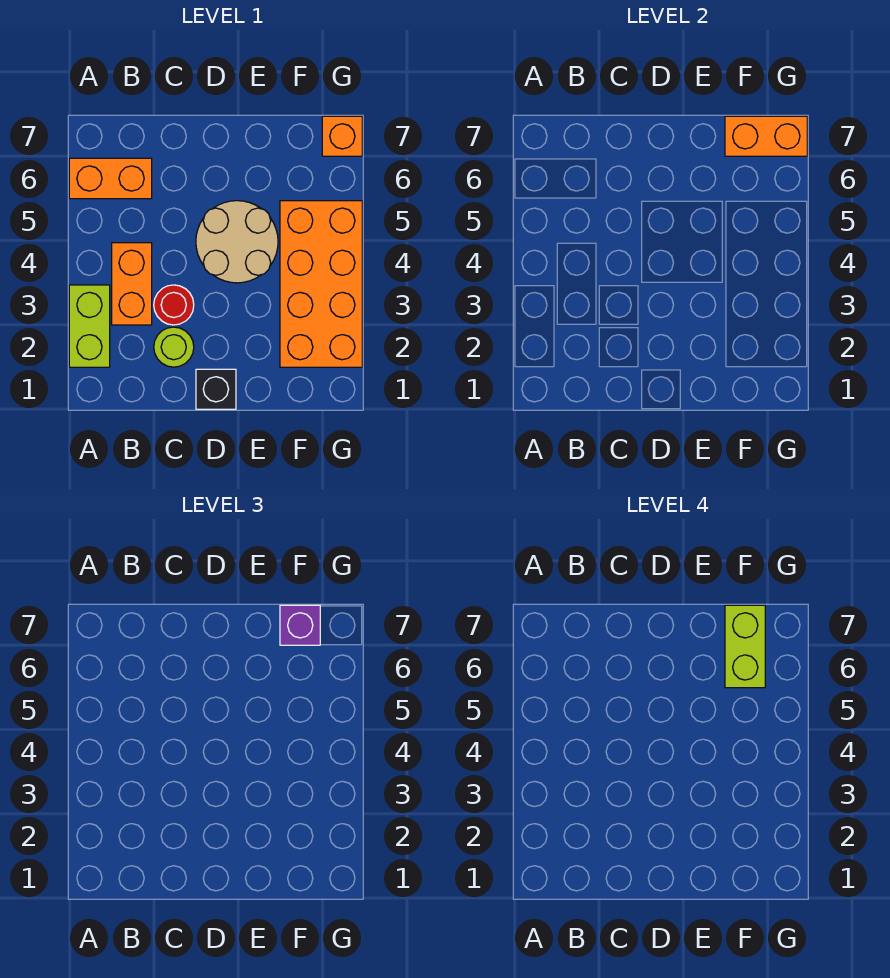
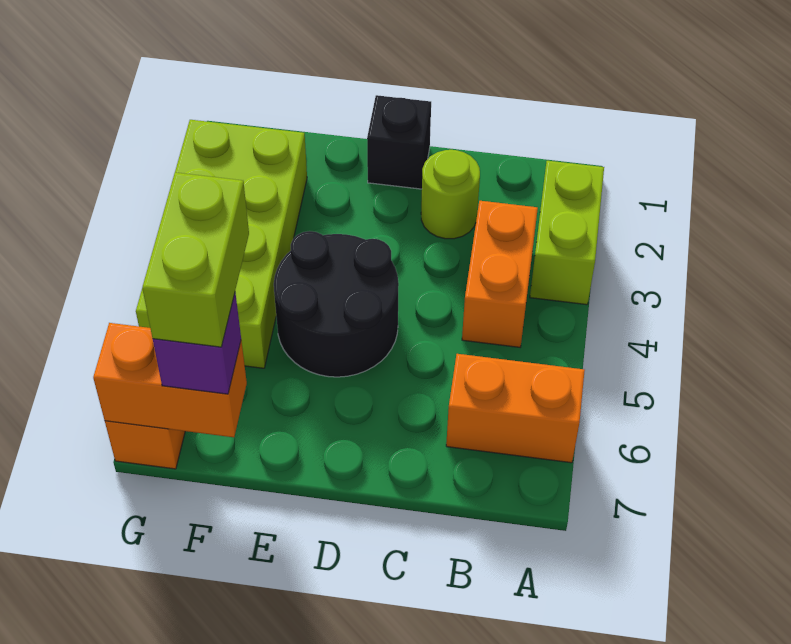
red round brick C3 level 1 -> none
tan round brick D4:E5 level 1 -> black round brick D4:E5 level 1
orange brick F2:G5 level 1 -> lime brick F2:G5 level 1

